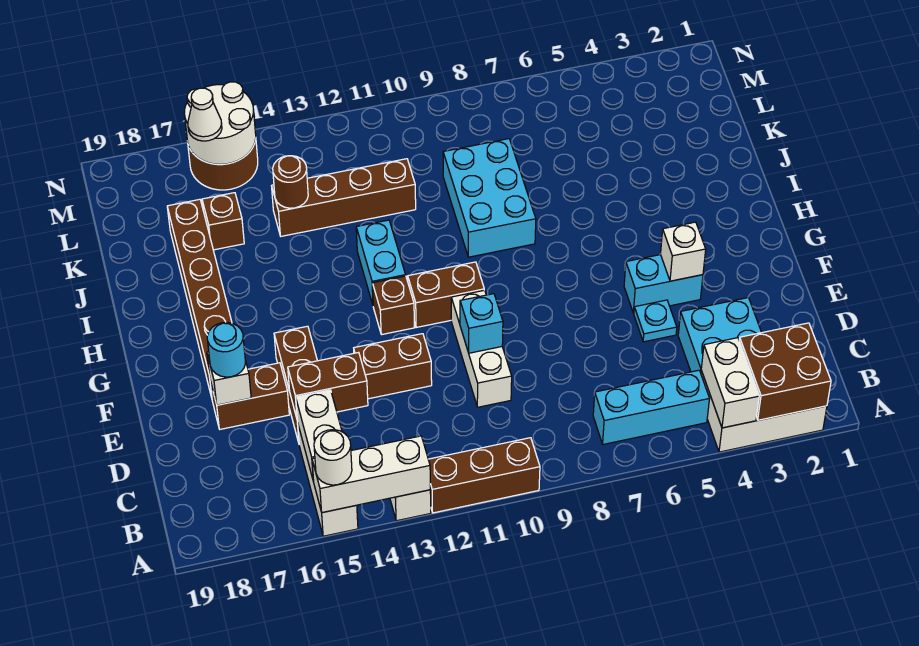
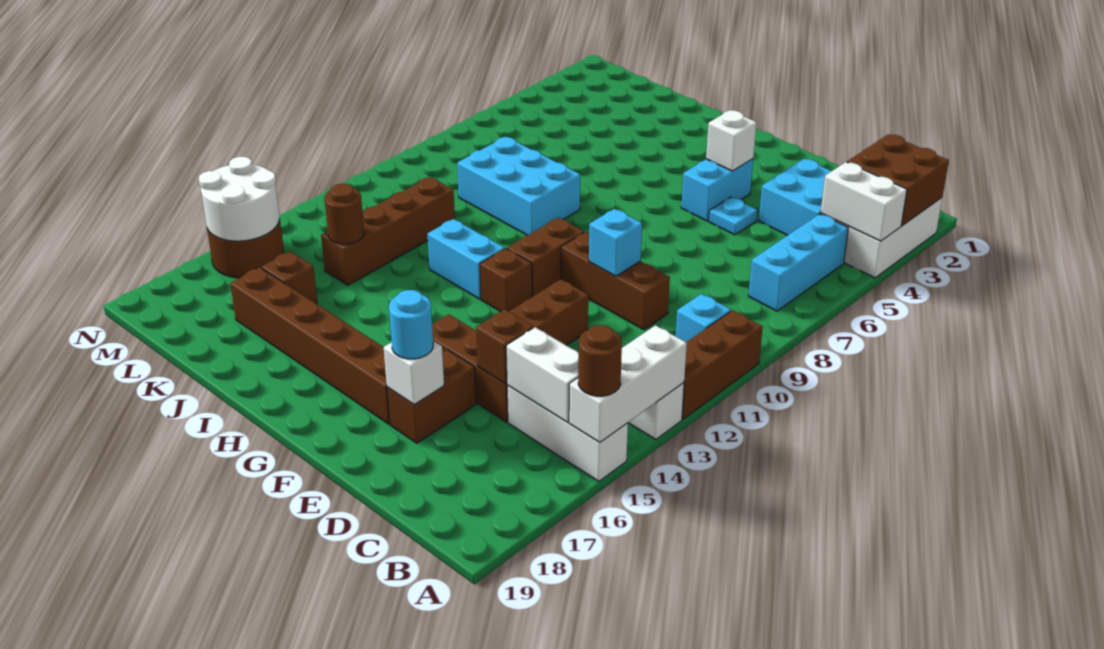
white round brick A15 level 3 -> brown round brick A15 level 3
none -> cyan brick B10 level 1
white brick D10:F10 level 1 -> brown brick D10:F10 level 1
brown brick D14:D15 level 2 -> brown brick D15 level 2
white cone M16 level 3 -> none

